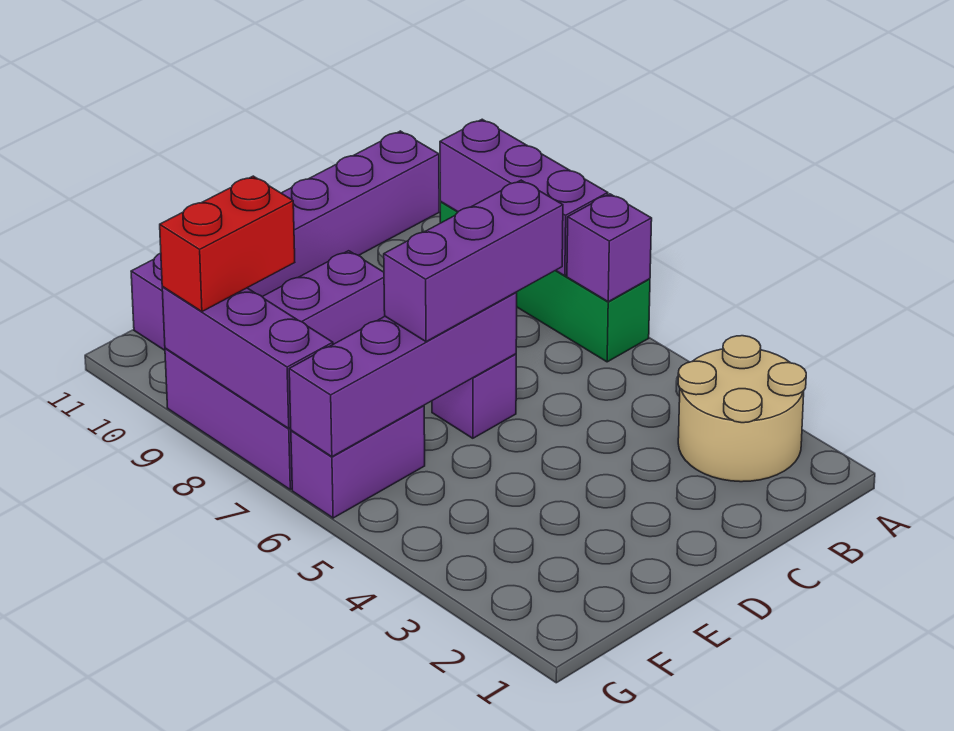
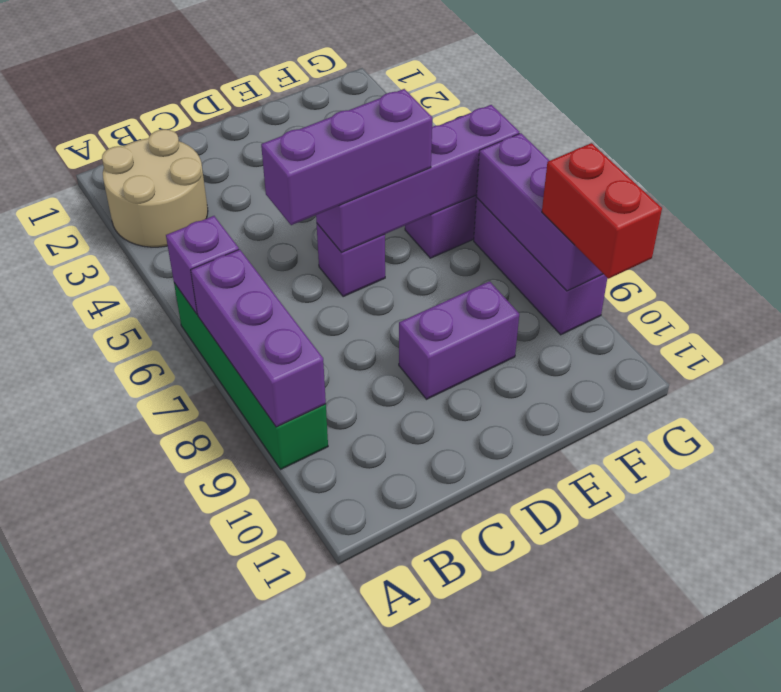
purple brick A11:F11 level 1 -> none
red brick F9:G9 level 3 -> red brick G9:G10 level 3

